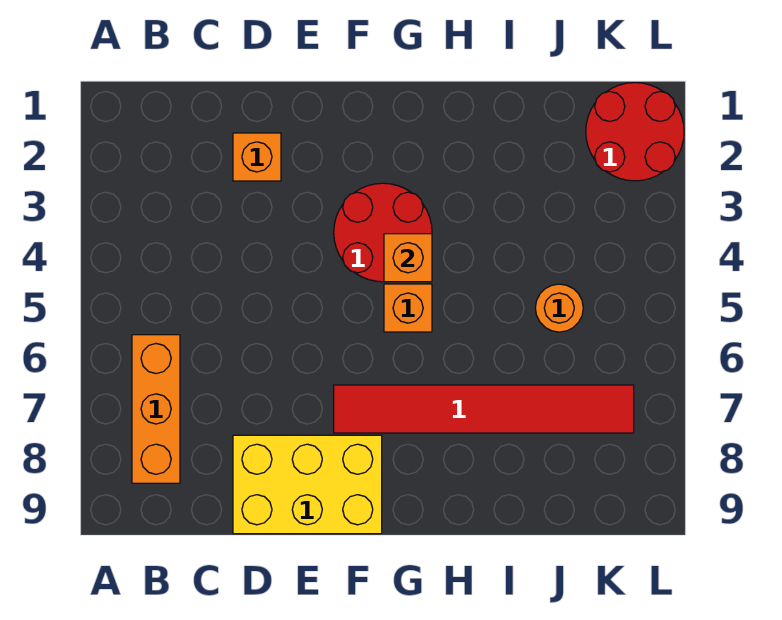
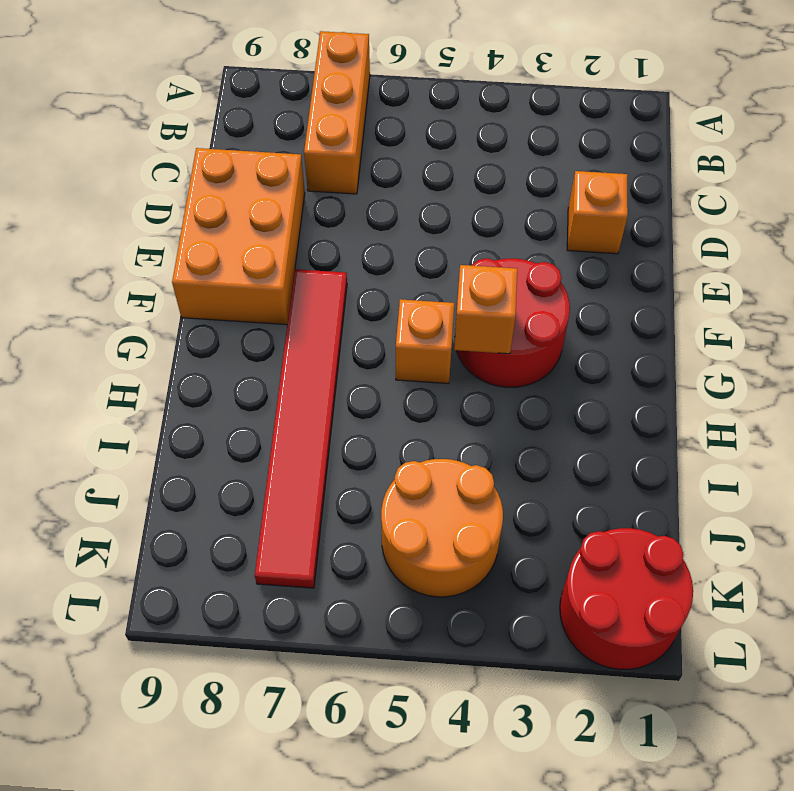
orange brick B6:B8 level 1 -> orange brick A7:C7 level 1
yellow brick D8:F9 level 1 -> orange brick D8:F9 level 1
orange round brick J5 level 1 -> orange round brick J4:K5 level 1

